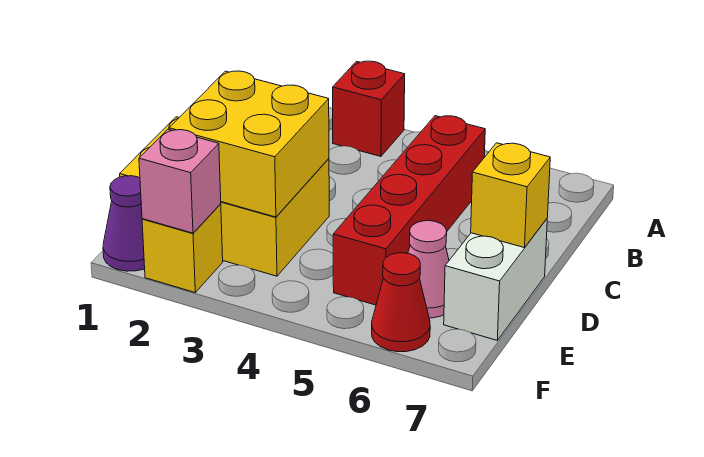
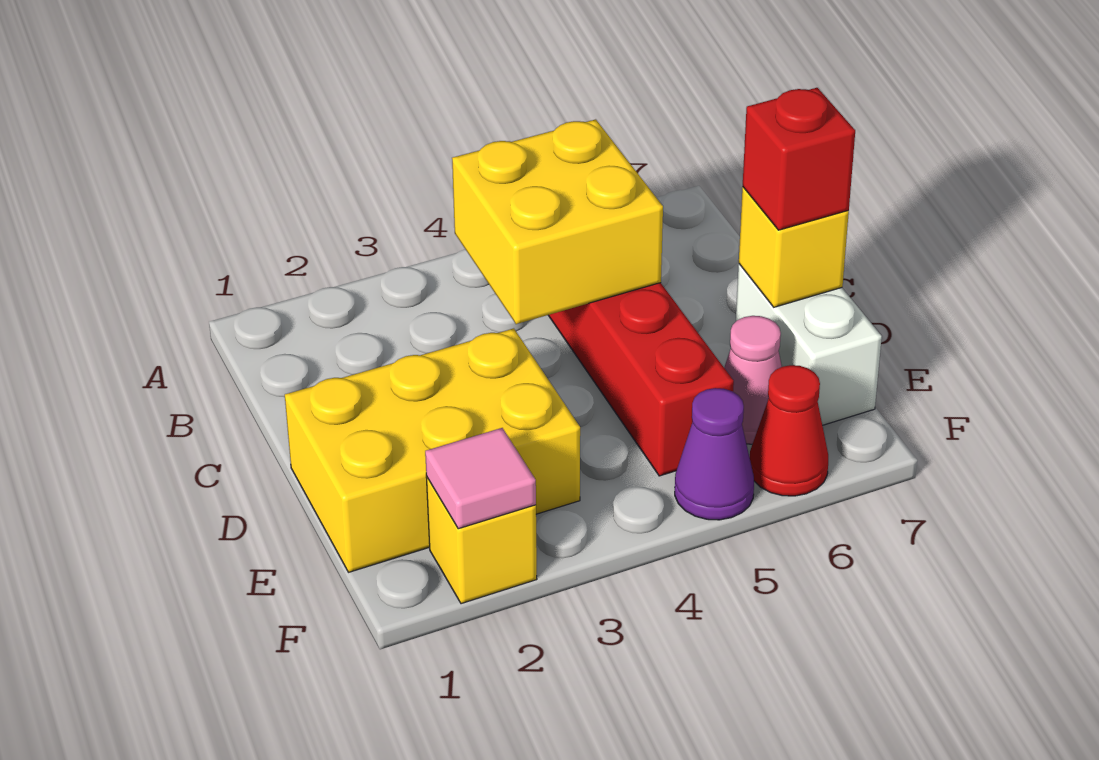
red brick A3 level 1 -> red brick D7 level 3
yellow brick D2:E3 level 2 -> yellow brick B4:C5 level 2
purple cone F1 level 1 -> purple cone F5 level 1
pink brick F2 level 2 -> pink tile F2 level 2

